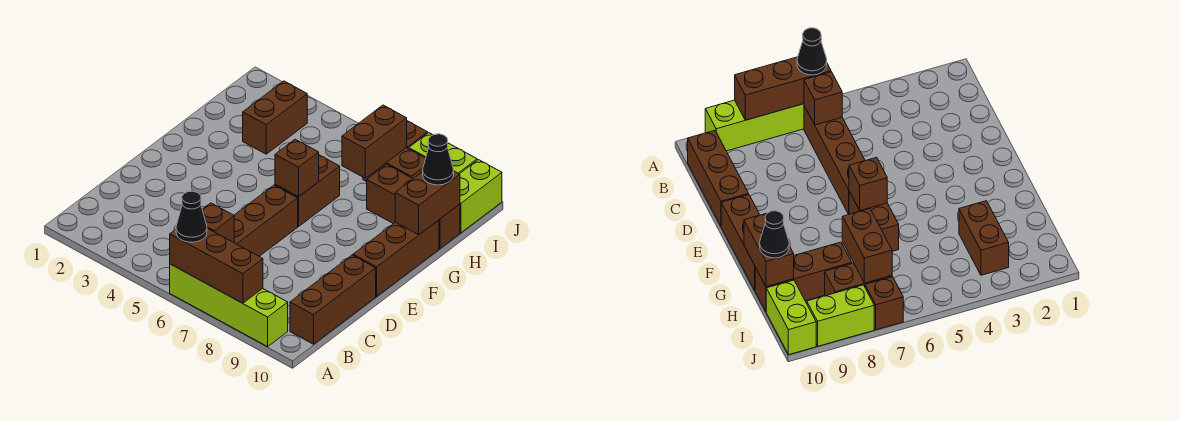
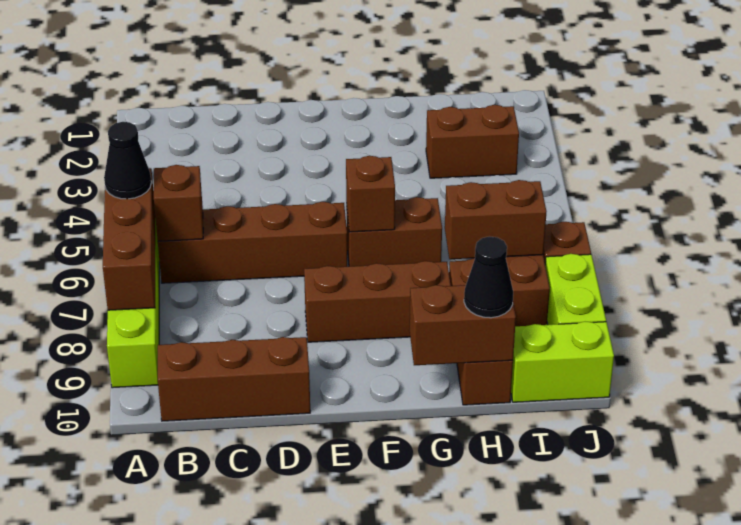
brown brick E10:G10 level 1 -> brown brick E8:G8 level 1

